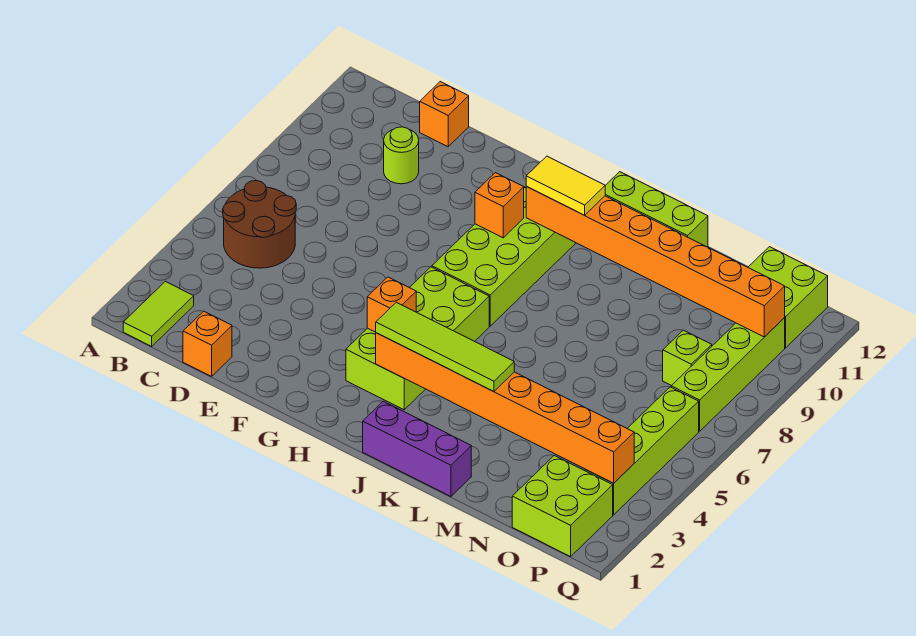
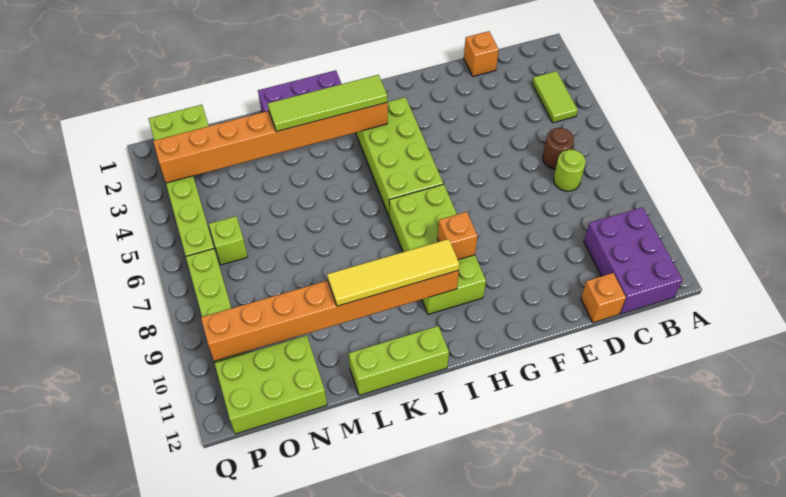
lime tile B1:B2 level 1 -> lime tile B3:B4 level 1
brown round brick B5:C6 level 1 -> brown round brick C6 level 1
none -> purple brick B10:C12 level 1
lime round brick D10 level 1 -> lime round brick C7 level 1
orange brick H4 level 2 -> none
yellow tile I10:J10 level 3 -> yellow tile I10:L10 level 3
lime brick O8 level 1 -> lime brick O6 level 1
lime brick O11:P12 level 1 -> lime brick N11:P12 level 1

